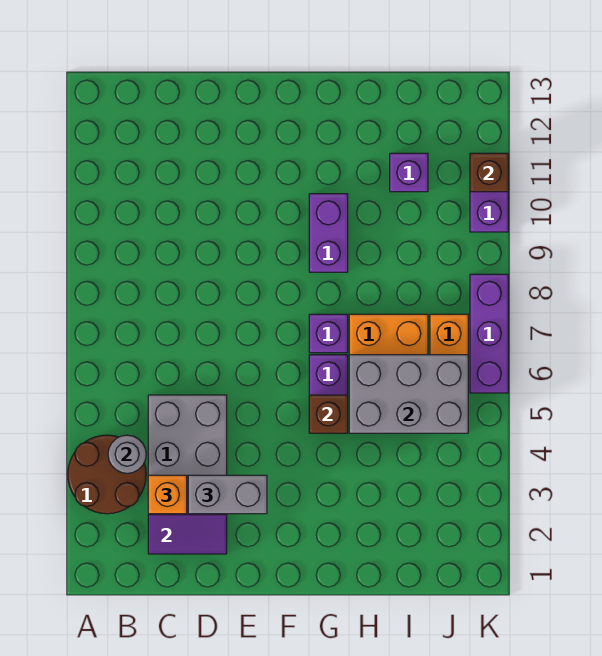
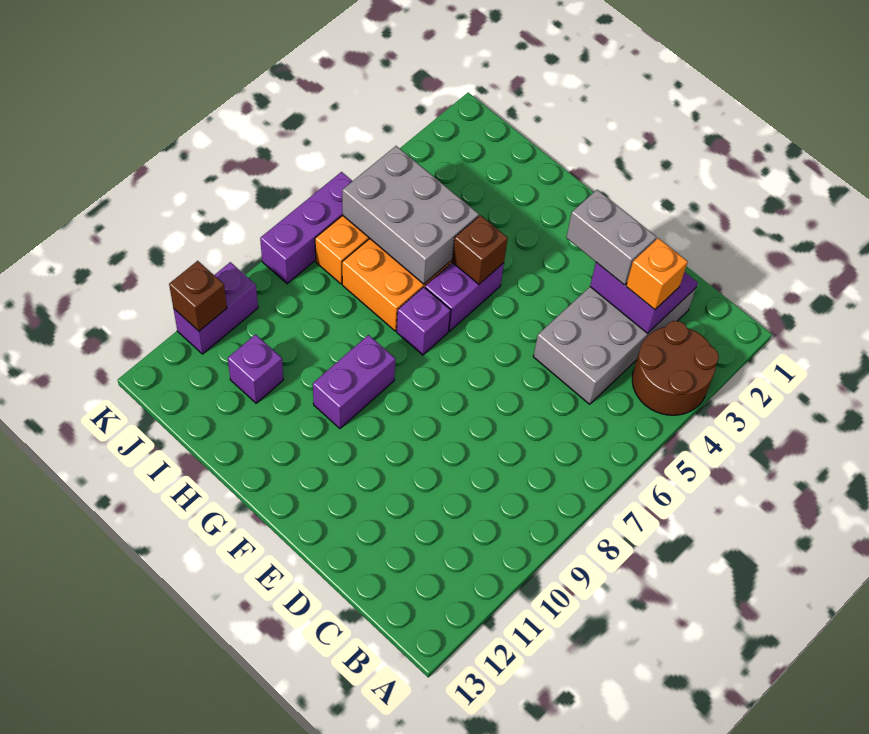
grey round brick B4 level 2 -> none

